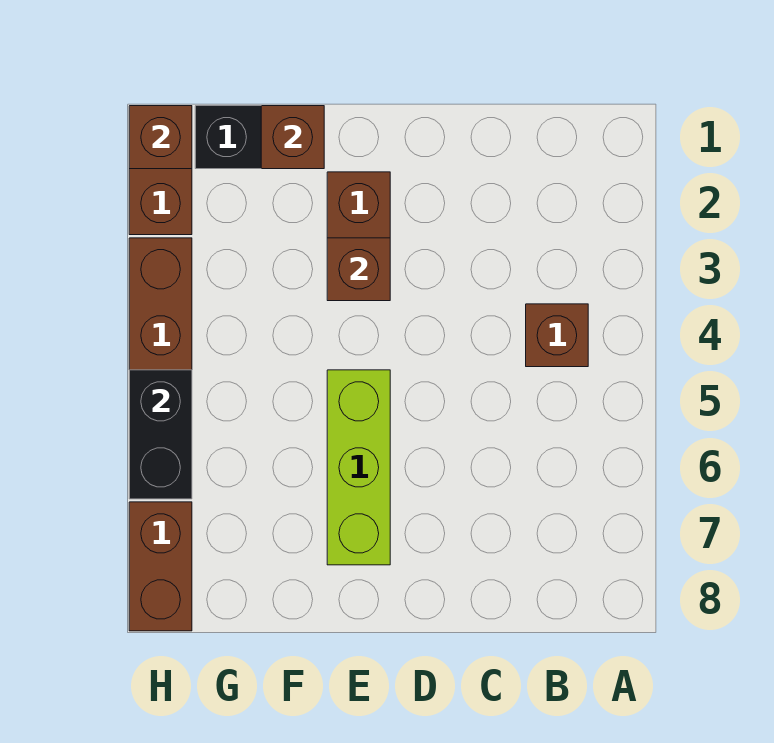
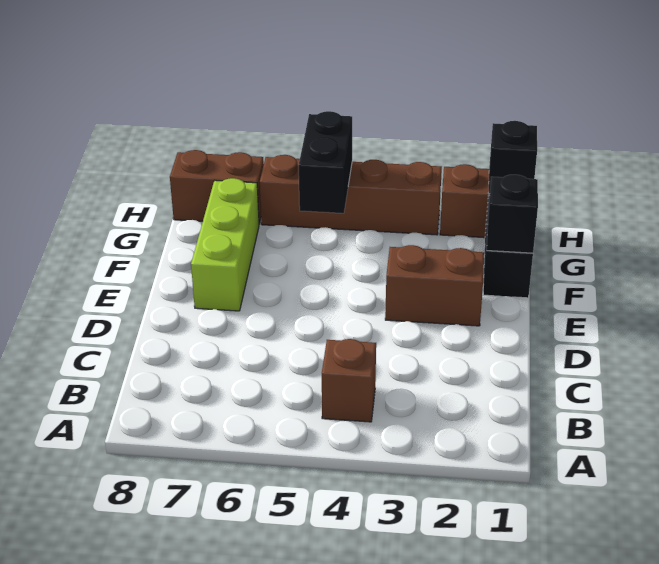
brown brick E3 level 2 -> none
lime brick E5:E7 level 1 -> lime brick E7:G7 level 1
brown brick F1 level 2 -> black brick F1 level 2
brown brick H1 level 2 -> black brick H1 level 2
black brick H5:H6 level 2 -> black brick G5:H5 level 2

